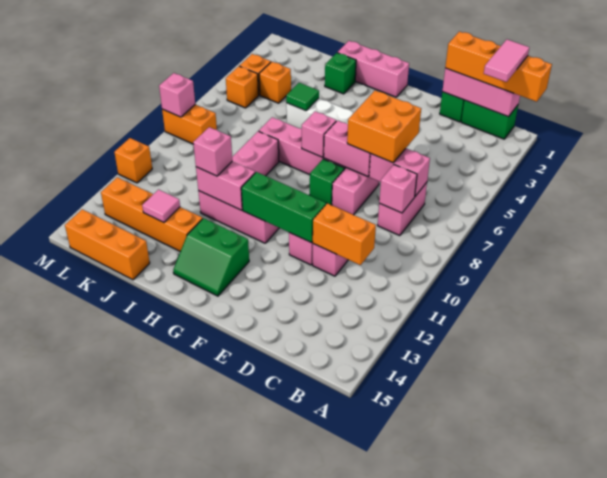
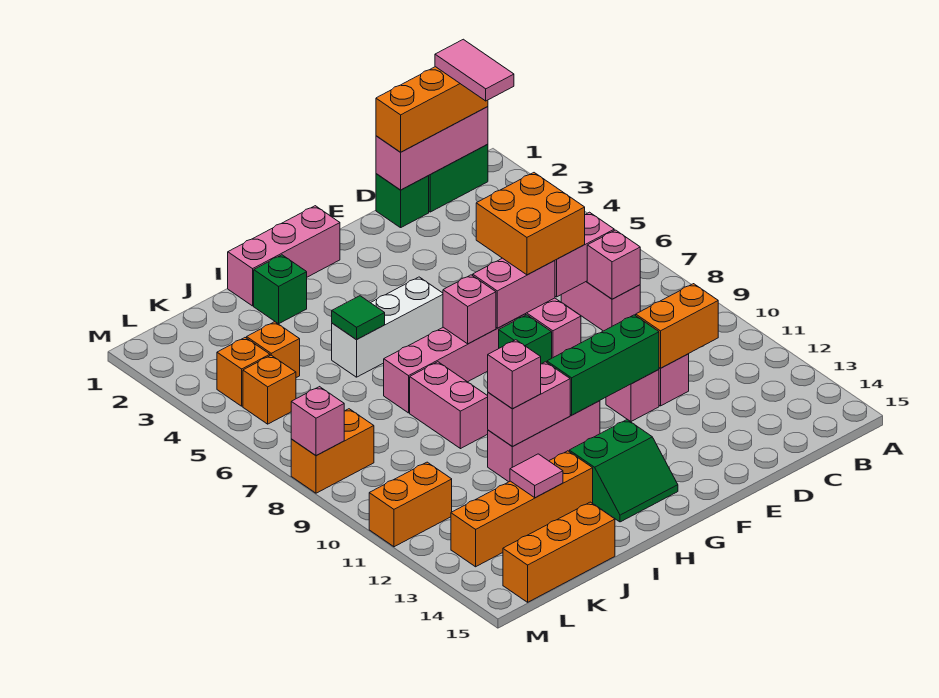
orange brick A1:D1 level 3 -> orange brick B1:D1 level 3
orange brick M11 level 1 -> orange brick L11:M11 level 1

